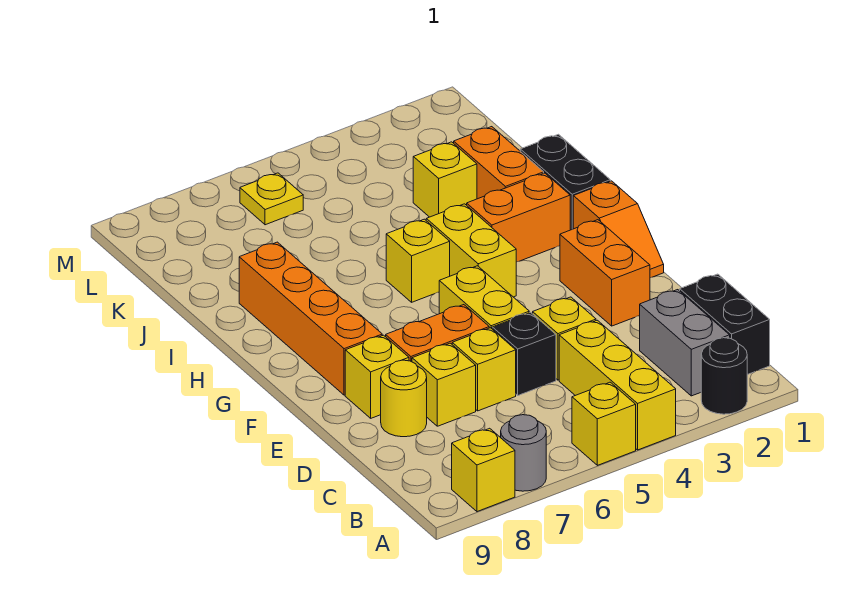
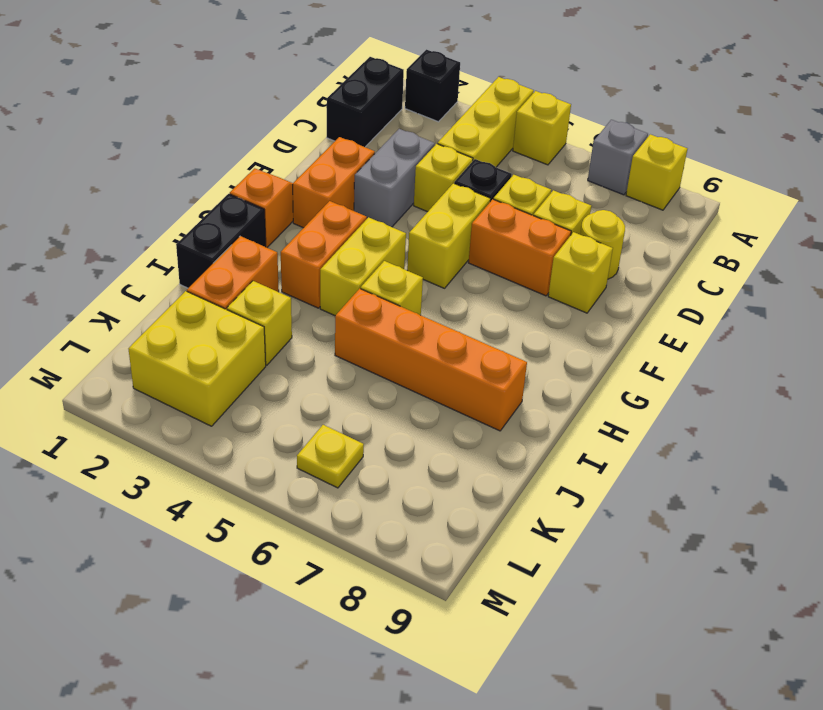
black round brick A2 level 1 -> black brick A2 level 1
grey round brick A7 level 1 -> grey brick A7 level 1
grey brick B2:C2 level 1 -> grey brick D3:E3 level 1
orange brick F8:I8 level 1 -> orange brick I5:I8 level 1
orange brick H2:H3 level 1 -> orange brick G3:H3 level 1
none -> yellow brick K2:L3 level 1

